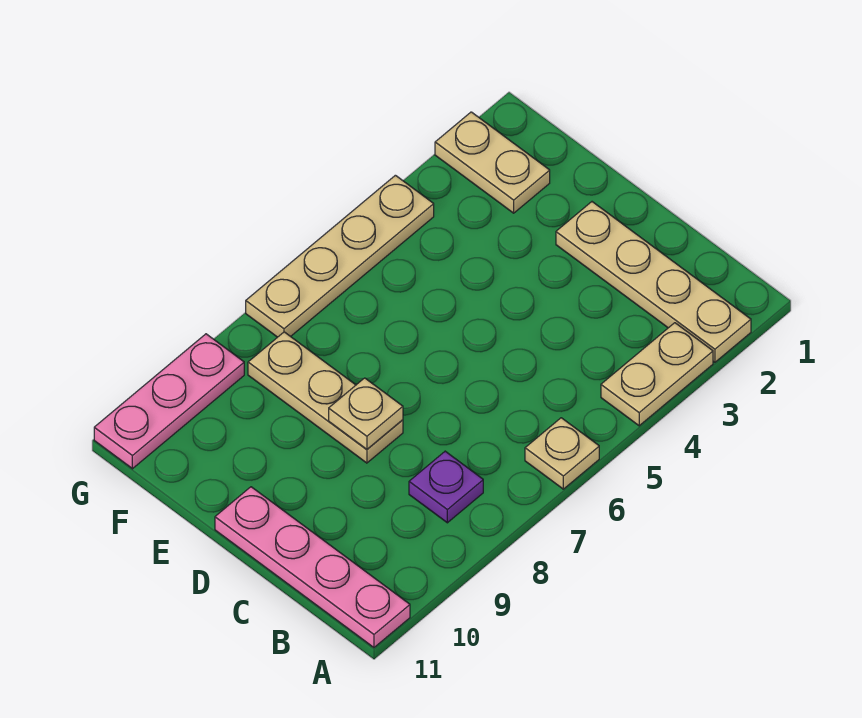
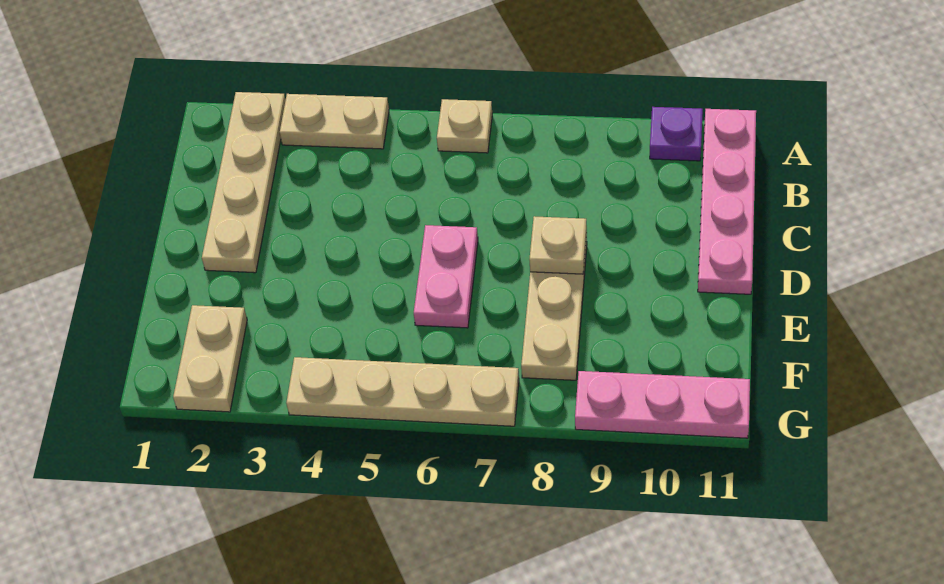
purple plate B8 level 1 -> purple plate A10 level 1
none -> pink plate D6:E6 level 1

